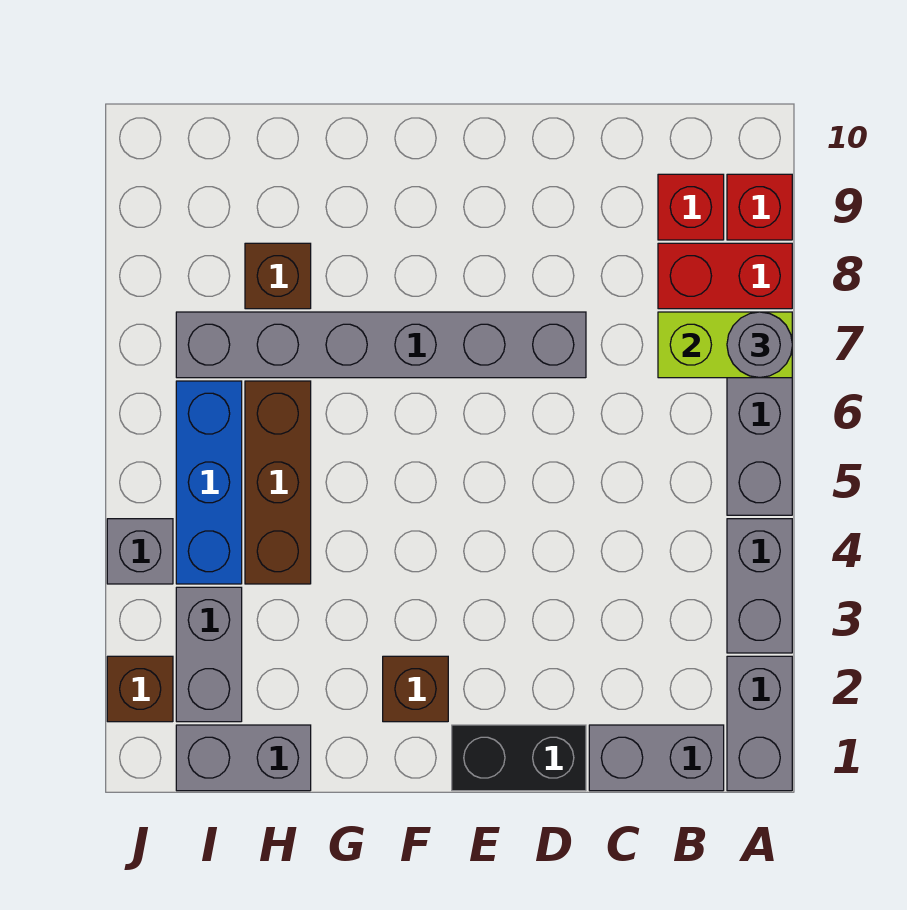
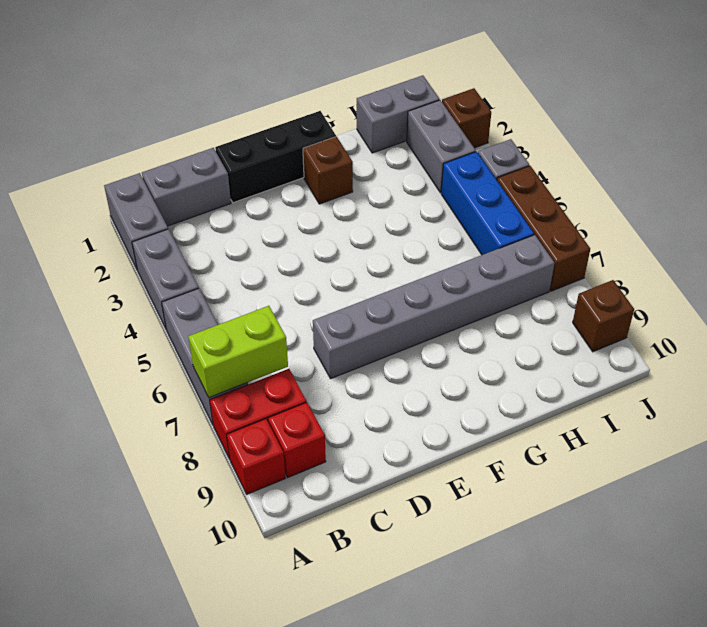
grey round brick A7 level 3 -> none
black brick D1:E1 level 1 -> black brick D1:F1 level 1
brown brick H4:H6 level 1 -> brown brick J5:J7 level 1
brown brick H8 level 1 -> brown brick J9 level 1

